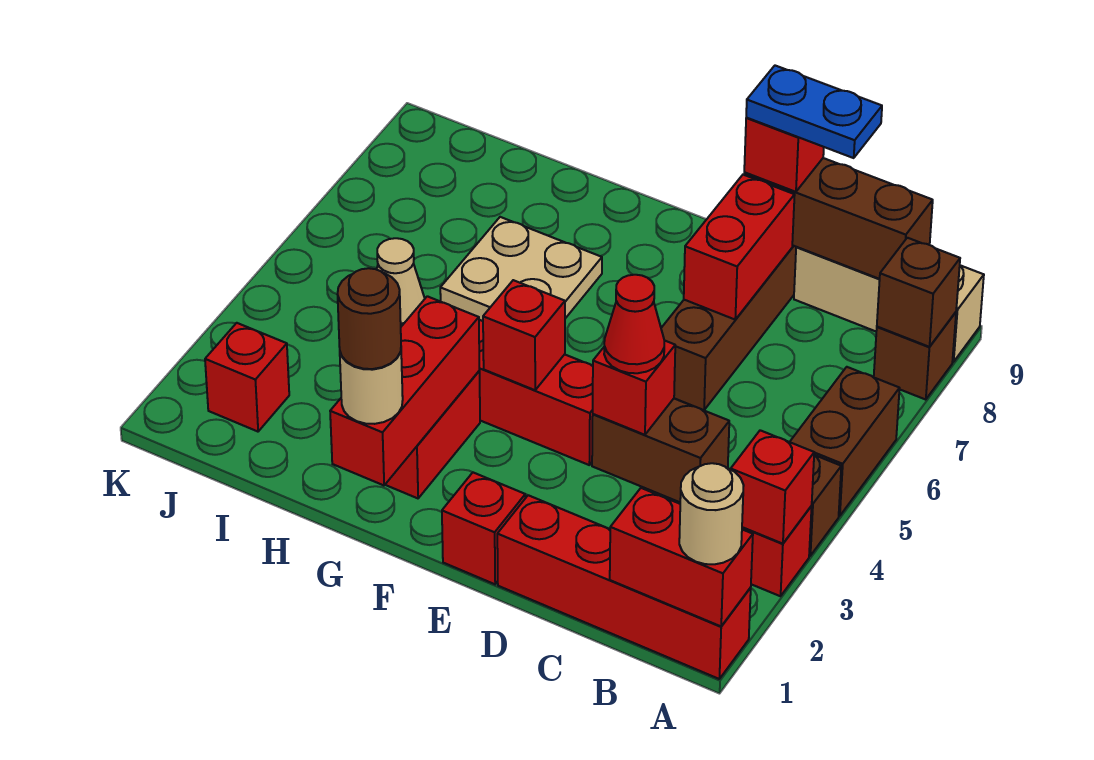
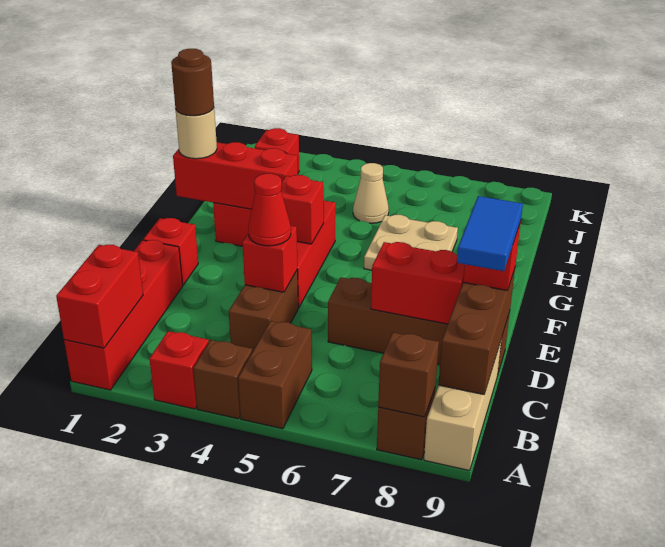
tan round brick A1 level 3 -> none
red brick A3 level 2 -> none
brown brick A5:A6 level 1 -> brown brick A5:B5 level 1
blue plate C9:D9 level 4 -> blue tile C9:D9 level 4

